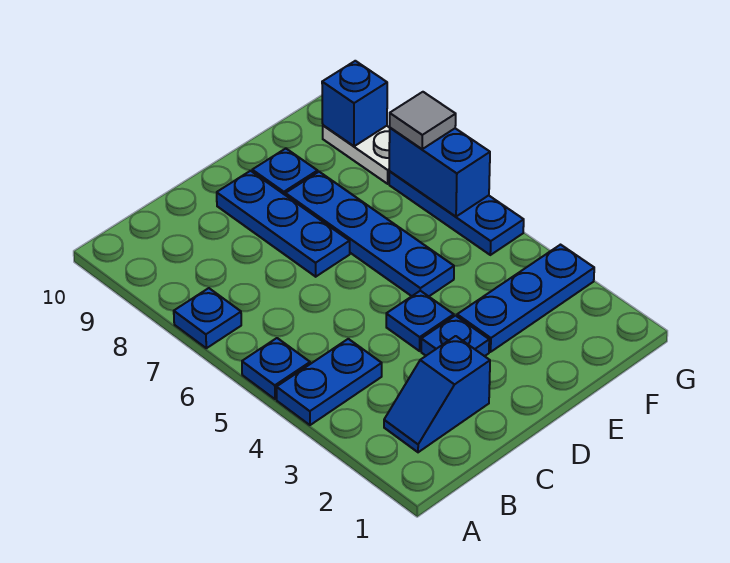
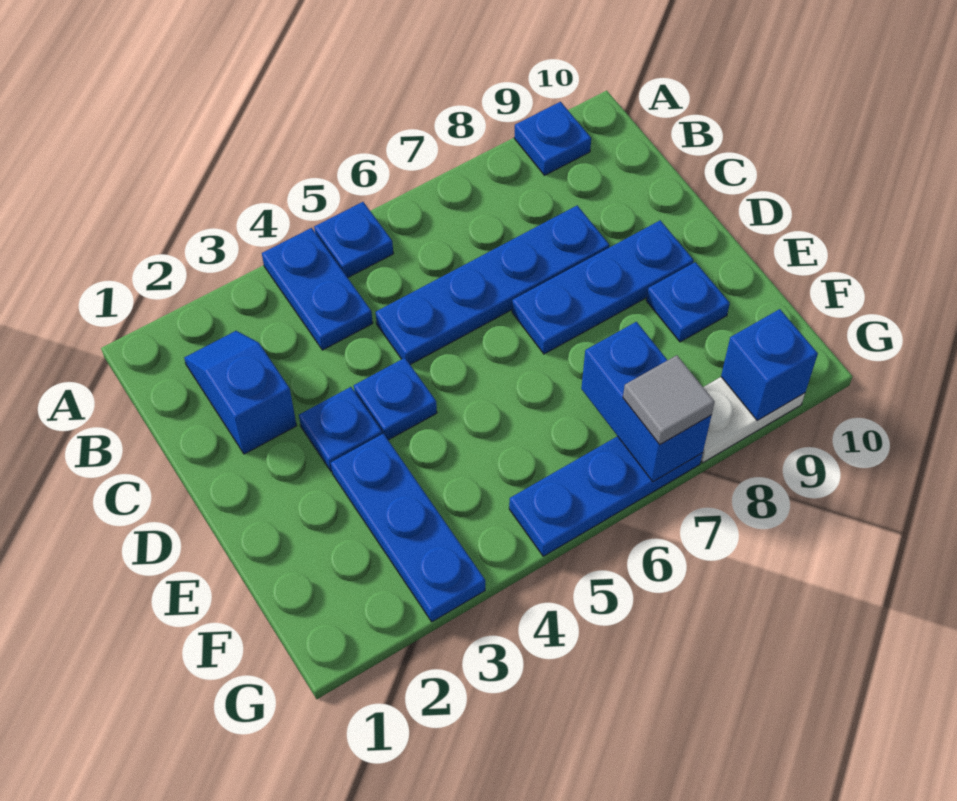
blue plate A7 level 1 -> blue plate A9 level 1
blue plate E5:E8 level 1 -> blue plate C5:C8 level 1
blue brick G6:G7 level 2 -> blue brick F7:G7 level 2

